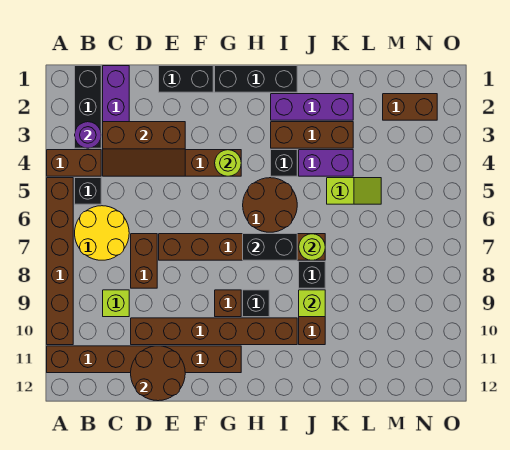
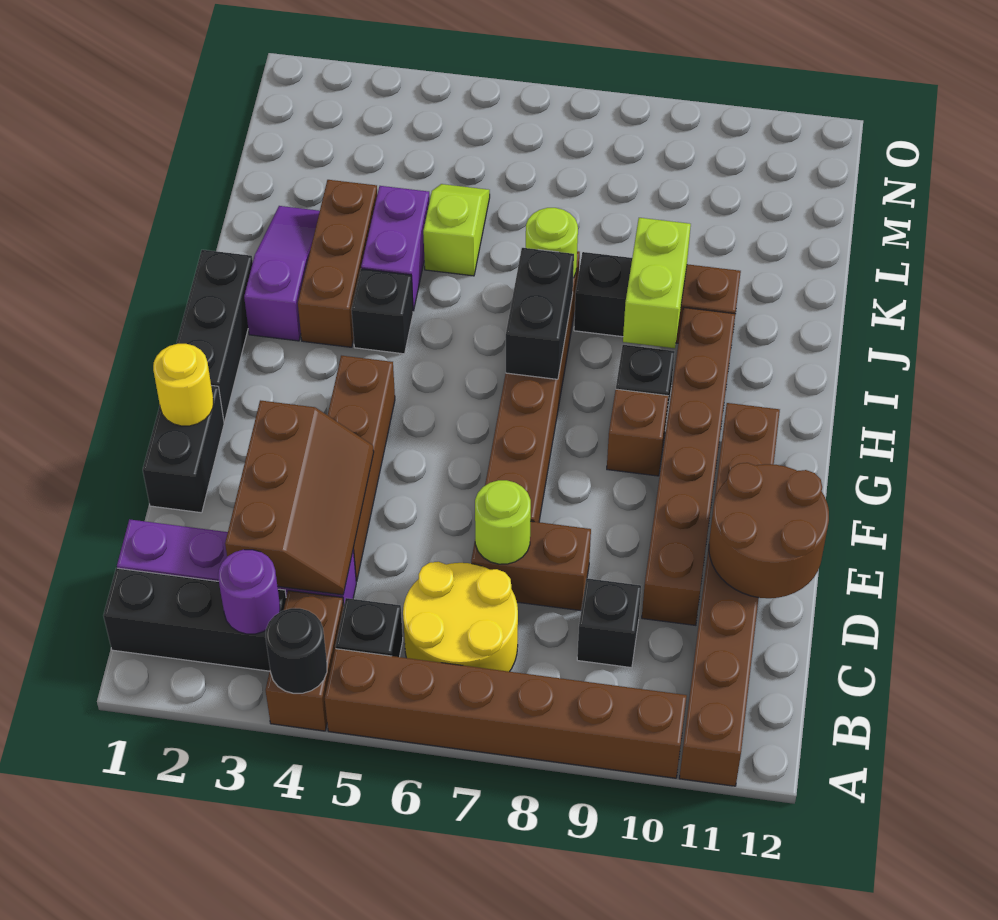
none -> black round brick A4 level 2
lime brick C9 level 1 -> black brick C9 level 1
none -> yellow round brick F1 level 2
lime round brick G4 level 2 -> lime round brick D7 level 2
brown round brick H5:I6 level 1 -> none
purple brick I2:K2 level 1 -> purple slope I2:K2 level 1 top I
lime brick J9 level 2 -> lime brick I9:J9 level 2
brown brick M2:N2 level 1 -> none

